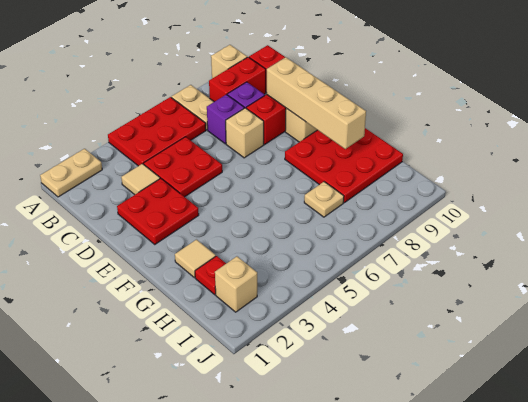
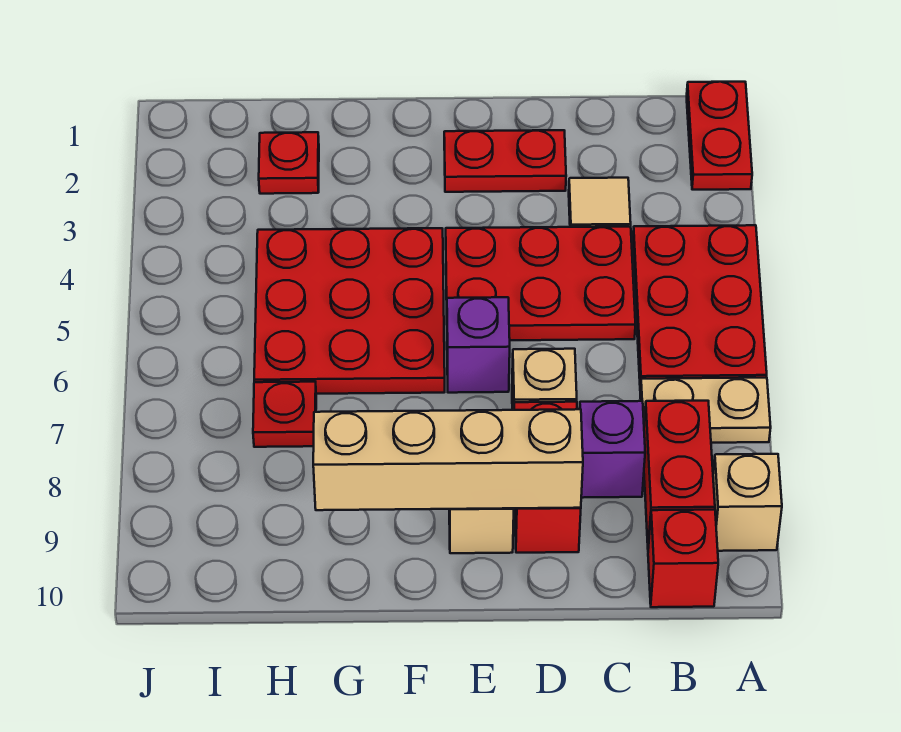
tan plate A1:A2 level 1 -> red plate A1:A2 level 1
red plate C4:D5 level 1 -> red plate C4:E5 level 1
purple brick C7 level 1 -> purple brick E6 level 1
red plate D2:E3 level 1 -> red plate D2:E2 level 1
red plate F8:H10 level 1 -> red plate F4:H6 level 1
tan tile G2 level 1 -> none
tan plate H7 level 1 -> red plate H7 level 1
tan brick I2 level 1 -> none

